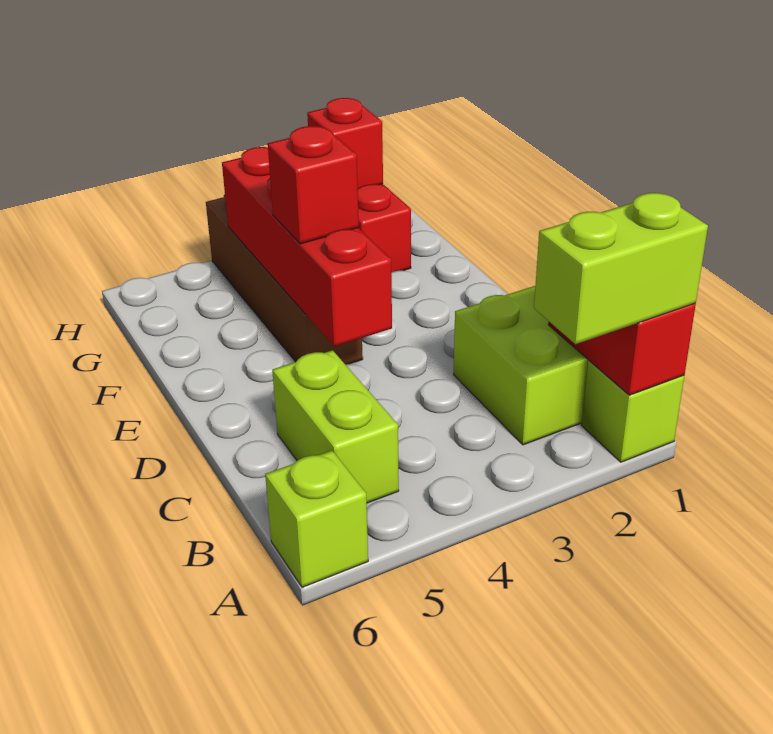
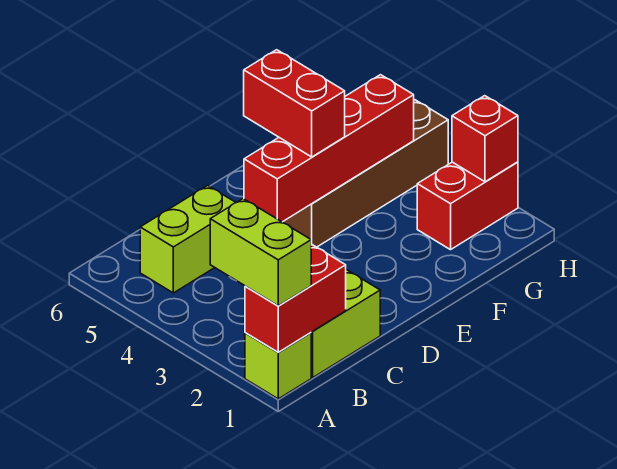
lime brick A6 level 1 -> none
red brick E4 level 3 -> red brick E4:E5 level 3

